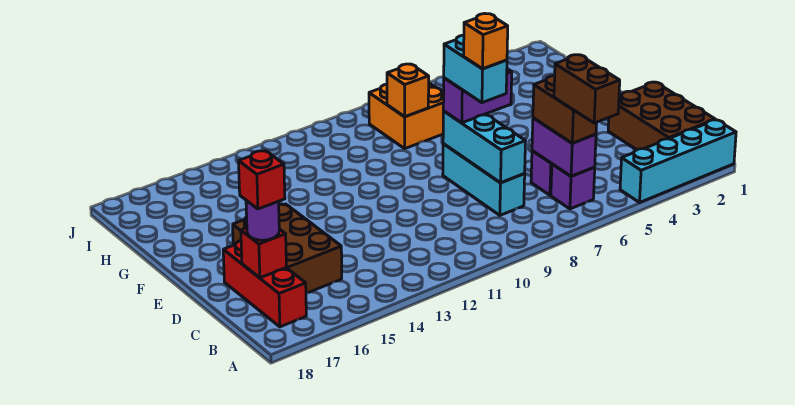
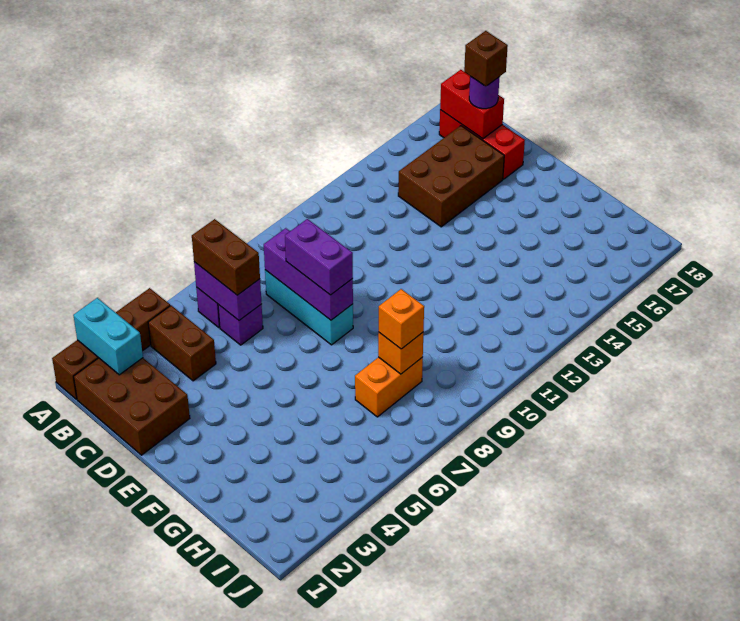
cyan brick A1:A4 level 1 -> brown brick A1:A4 level 1
brown brick A6:B6 level 4 -> brown brick B4:C4 level 1
cyan brick C8:E8 level 2 -> purple brick C8:E8 level 2
brown brick C15:E16 level 1 -> brown brick C14:D16 level 1
red brick C17 level 2 -> red brick B17:C17 level 2
red brick C17 level 4 -> brown brick C17 level 4
cyan brick D8:E8 level 4 -> cyan brick A2:B2 level 2
orange brick D8 level 5 -> orange brick H8 level 3
purple brick E7:E8 level 3 -> purple brick D8:E8 level 3
orange brick H7:I8 level 1 -> orange brick H7:H8 level 1

